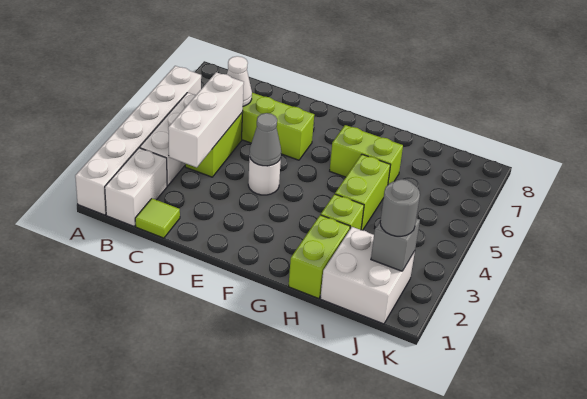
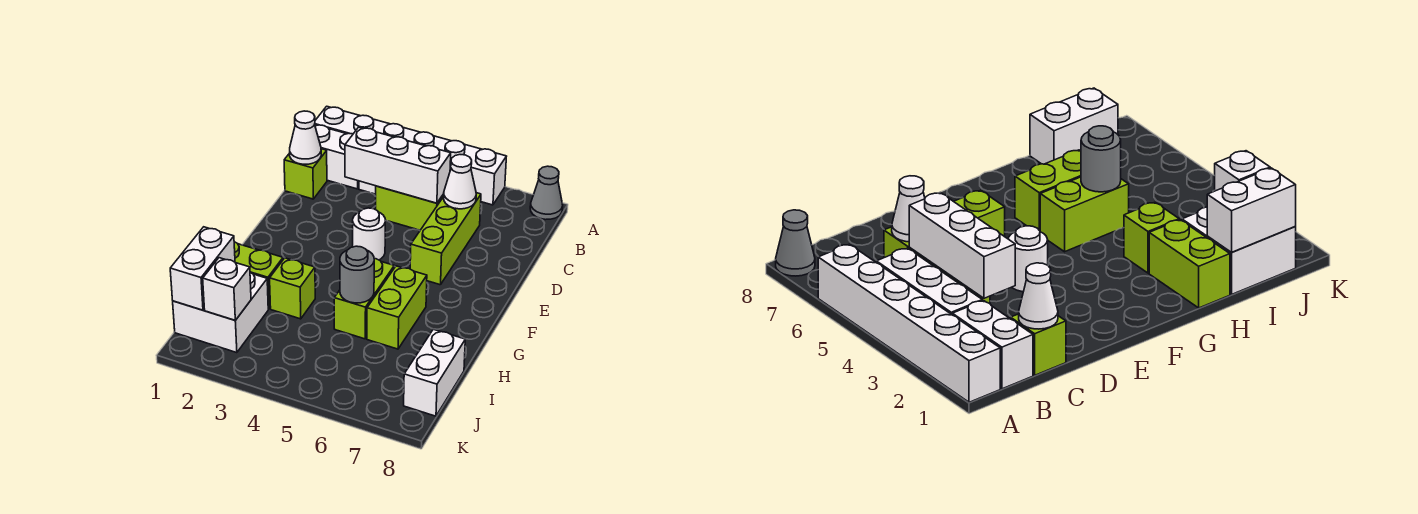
lime tile C1 level 1 -> lime brick C1 level 1
none -> white cone C1 level 2
grey cone E4 level 2 -> grey cone A8 level 1
lime brick H4:H5 level 1 -> lime brick G5:H5 level 1
none -> white brick I1:J1 level 2
none -> white brick I8:J8 level 1
grey brick J2 level 2 -> white brick J2 level 2
grey round brick J2 level 3 -> grey round brick H5 level 2

